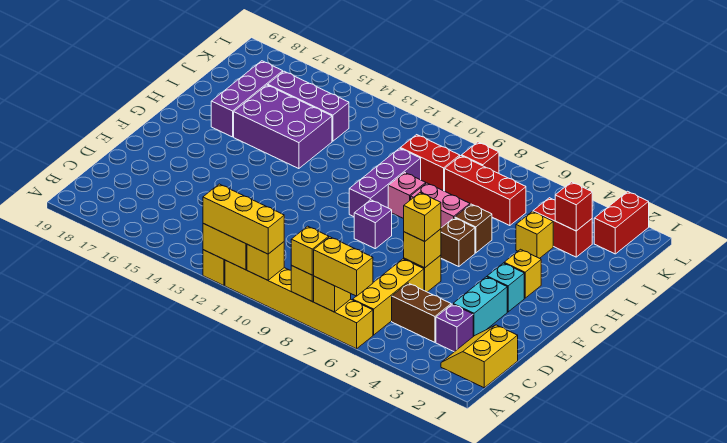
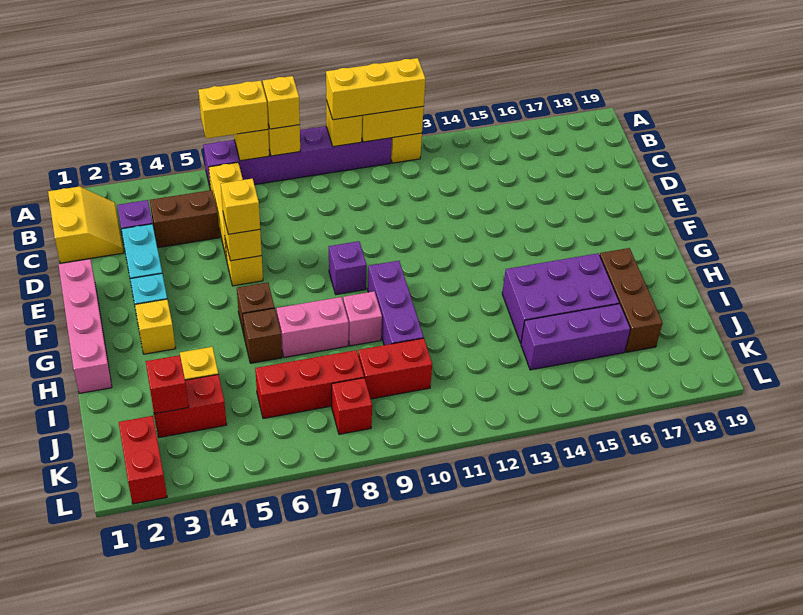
yellow brick A6:A11 level 1 -> purple brick A6:A11 level 1
none -> pink brick E1:H1 level 1
purple brick H17:J17 level 1 -> brown brick H17:J17 level 1

